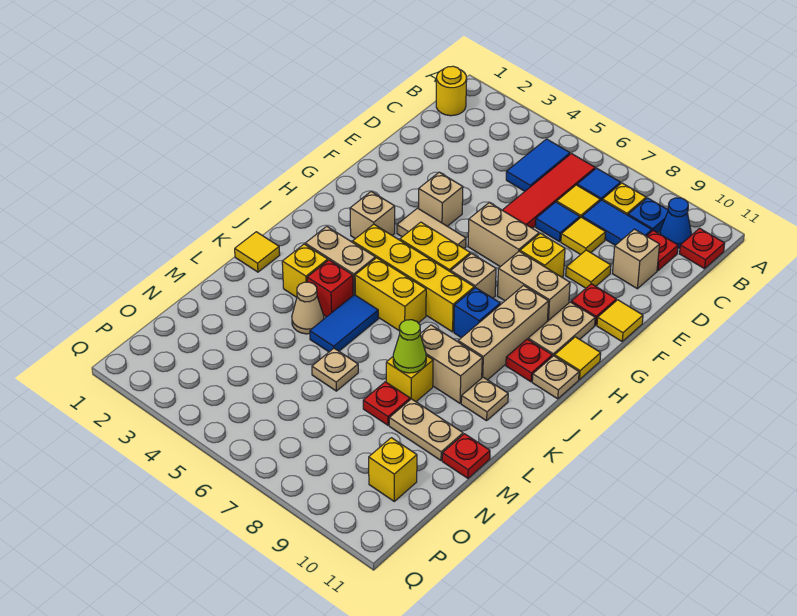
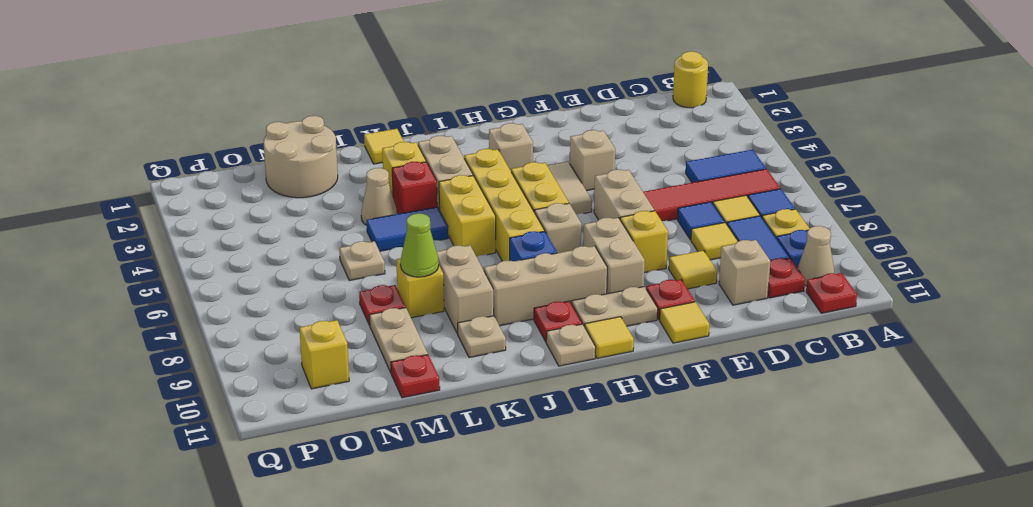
blue cone B10 level 1 -> tan cone B10 level 1
none -> tan round brick M1:N2 level 1

